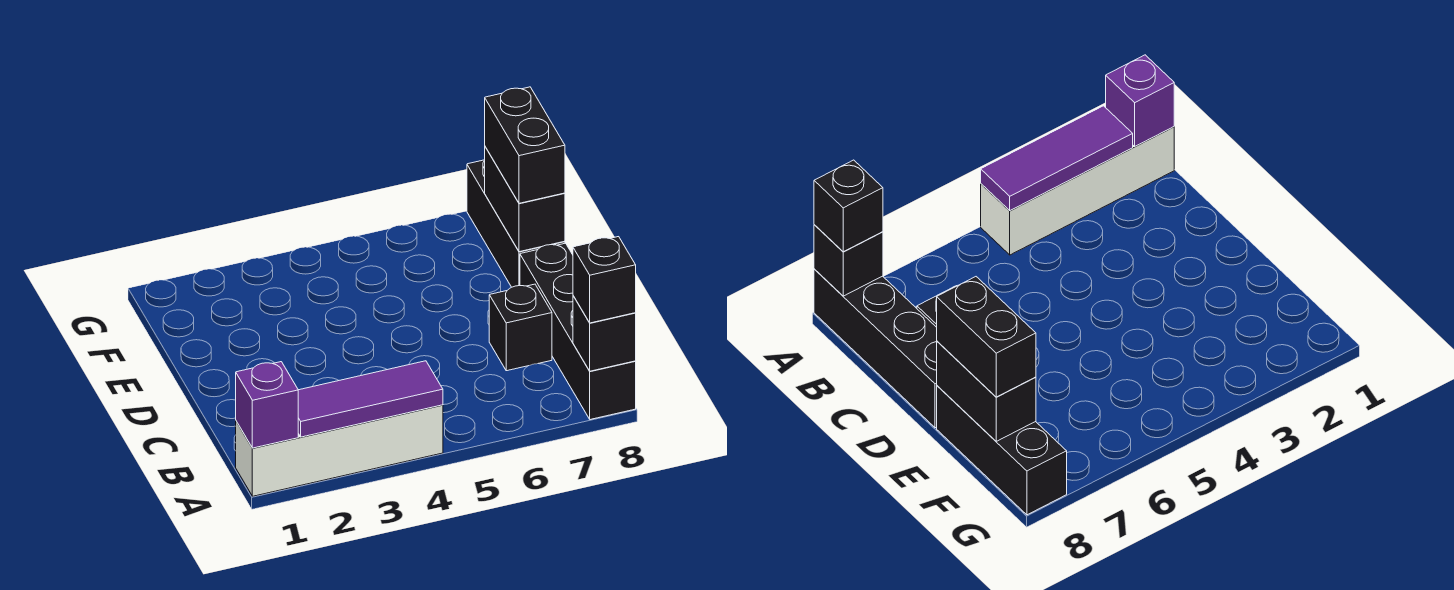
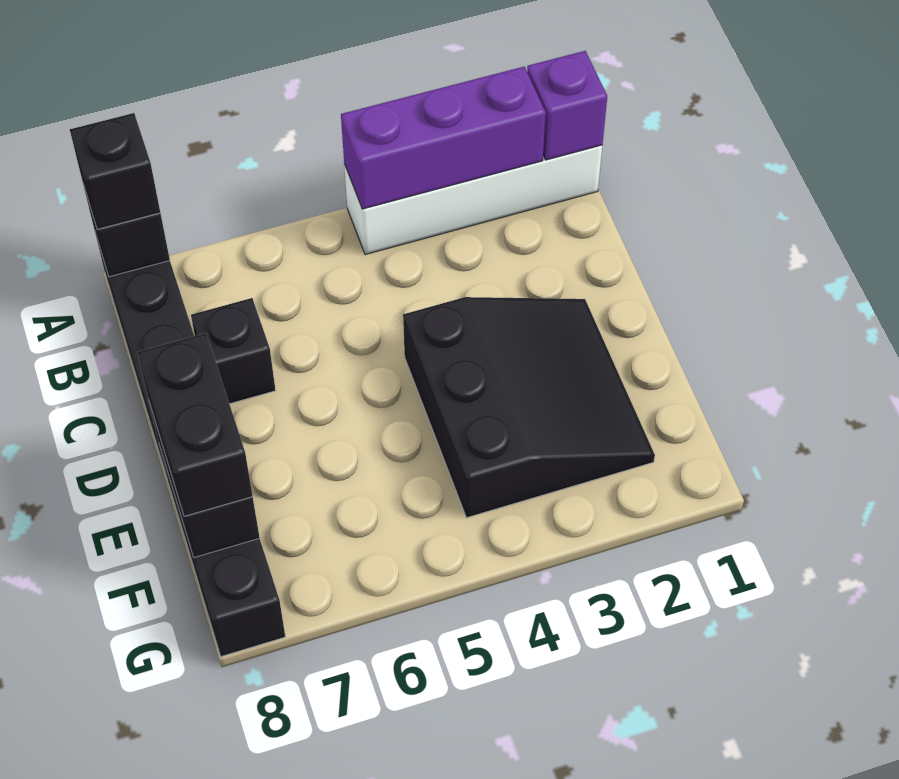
purple tile A2:A4 level 2 -> purple brick A2:A4 level 2
none -> black slope D2:F4 level 1 top 4

